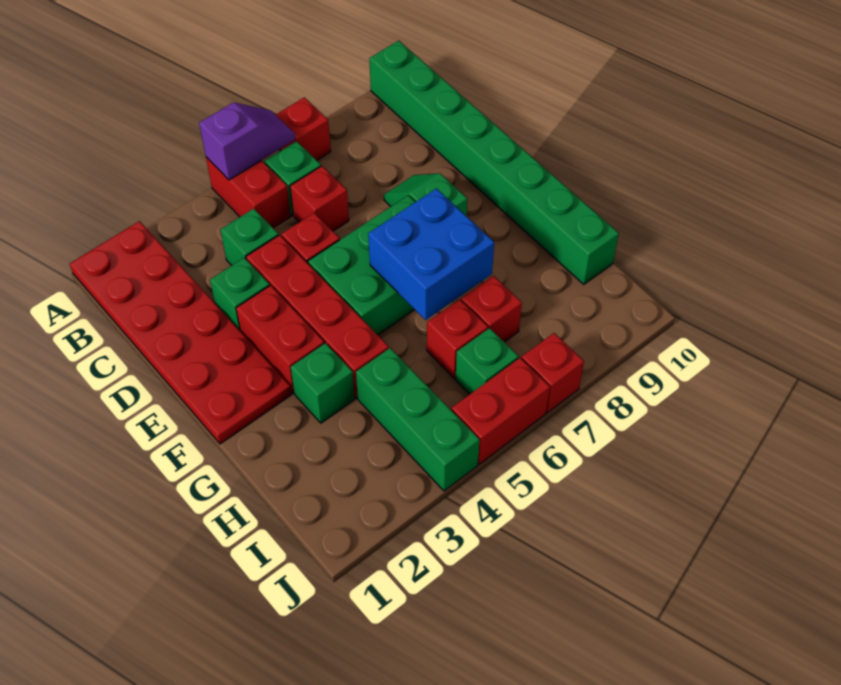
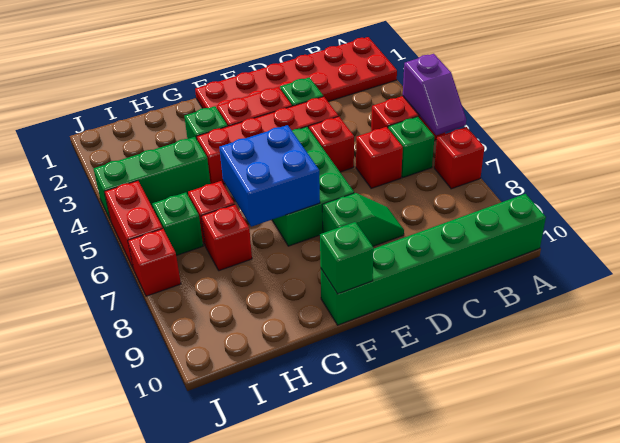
green brick A10:H10 level 1 -> green brick A10:F10 level 1
green brick C4 level 1 -> green brick F10 level 2

